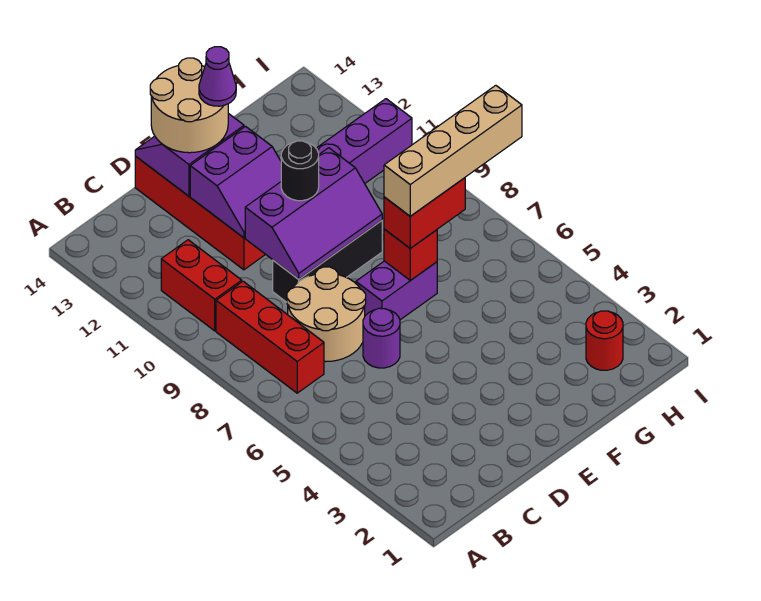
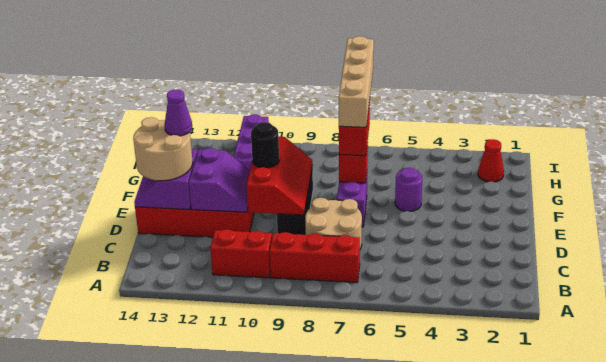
purple round brick D6 level 1 -> purple round brick F5 level 1
purple slope D9:F10 level 2 top 10 -> red slope D9:F10 level 2 top 10
red round brick H2 level 1 -> red cone H2 level 1

